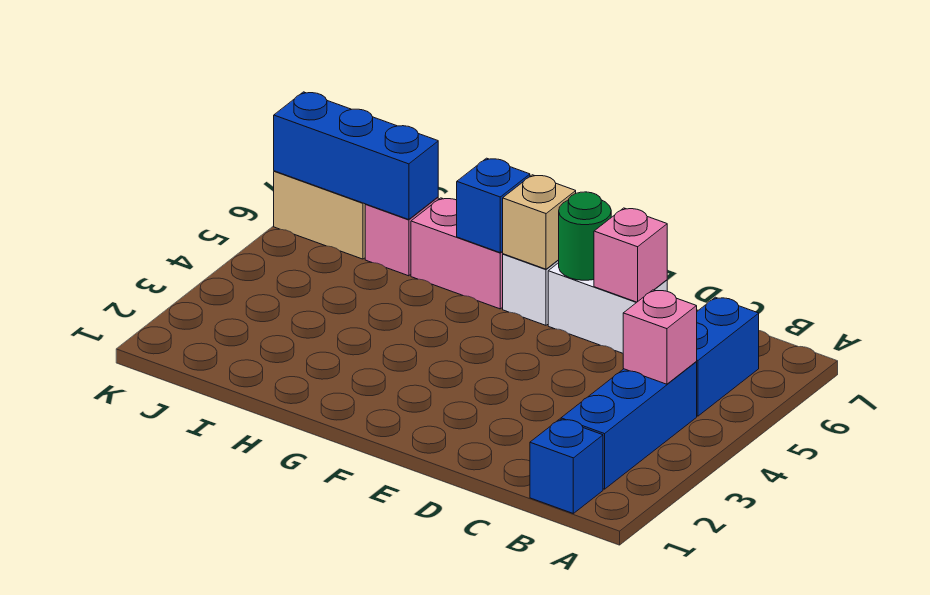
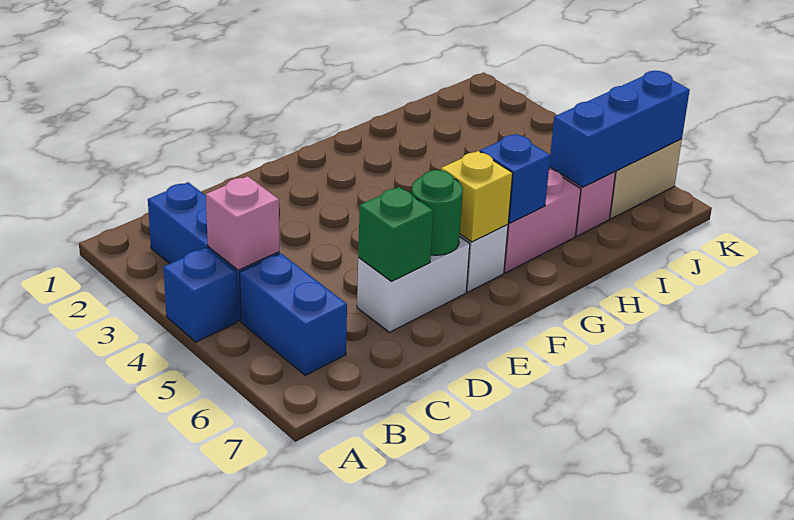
blue brick B1 level 1 -> blue brick A4 level 1
pink brick D6 level 2 -> green brick D6 level 2
tan brick F6 level 2 -> yellow brick F6 level 2

